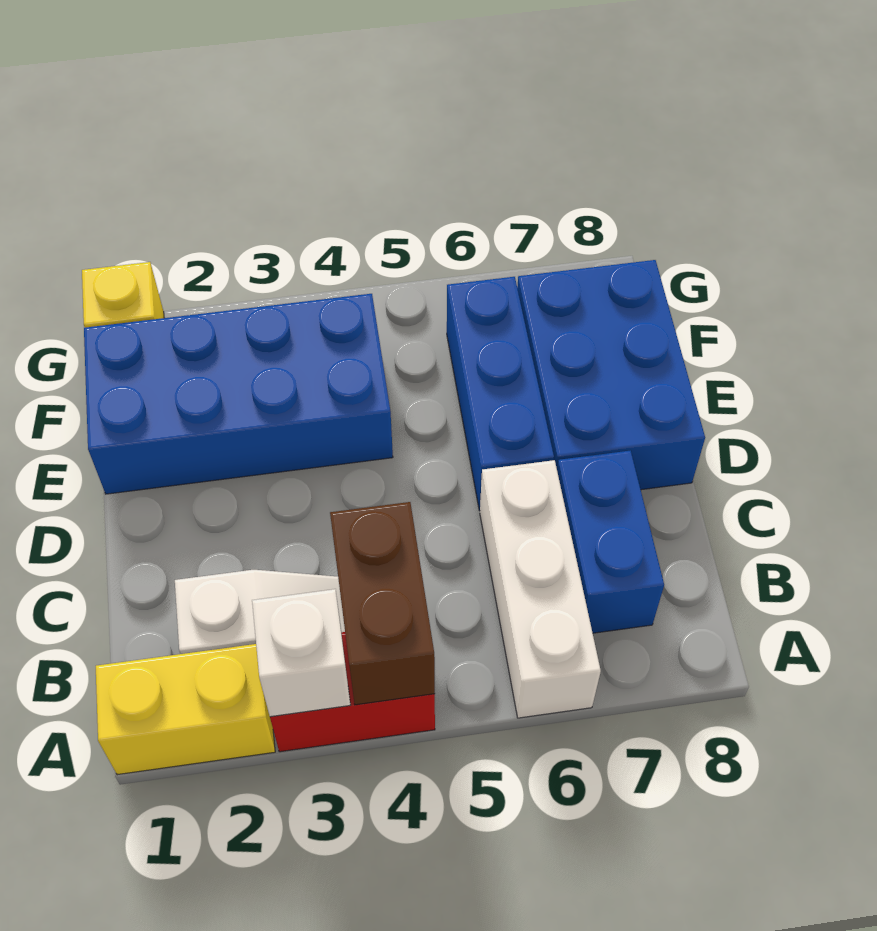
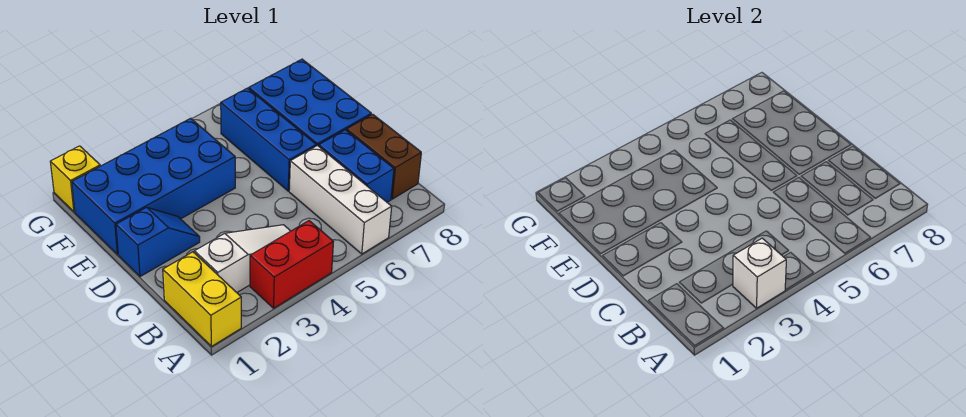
yellow brick A1:A2 level 1 -> yellow brick A1:B1 level 1
brown brick A4:B4 level 2 -> brown brick B8:C8 level 1
none -> blue slope D1:D2 level 1 top 1

